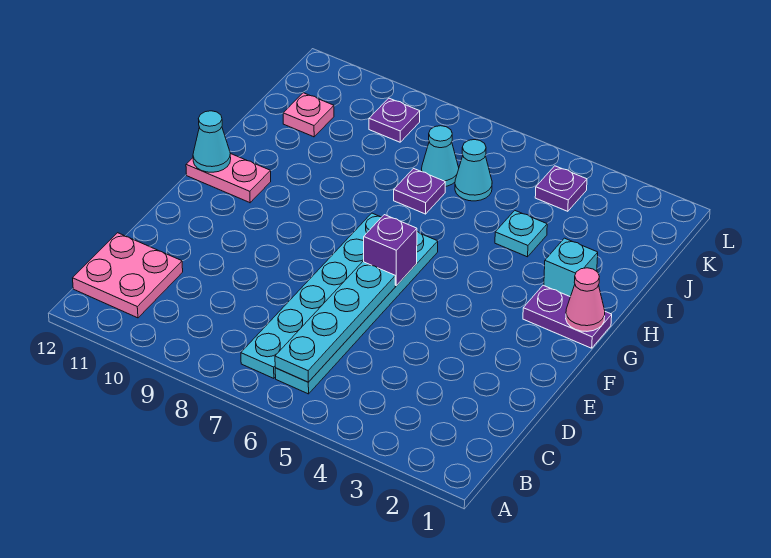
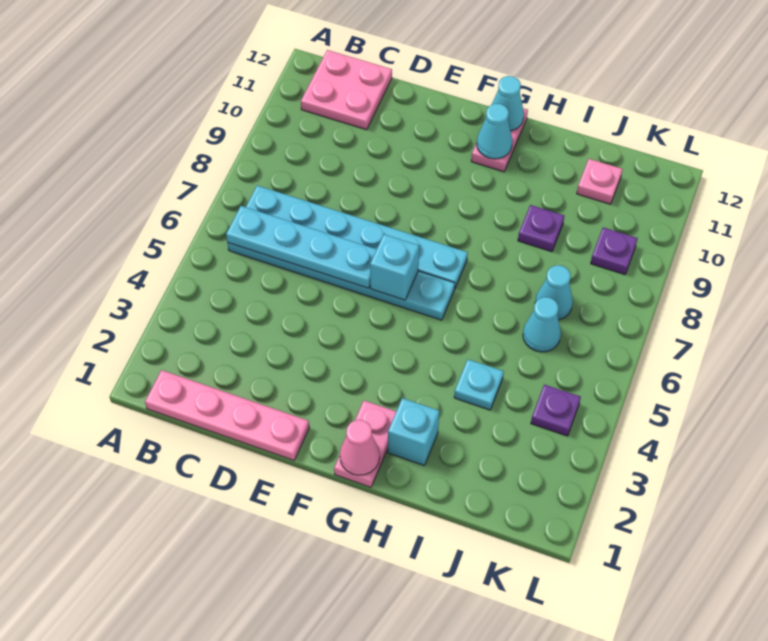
none -> pink plate B1:E1 level 1
purple brick F6 level 2 -> cyan brick F6 level 2
purple plate G1:G2 level 1 -> pink plate G1:G2 level 1
none -> cyan cone G11 level 2
purple plate I7 level 1 -> purple plate I9 level 1

